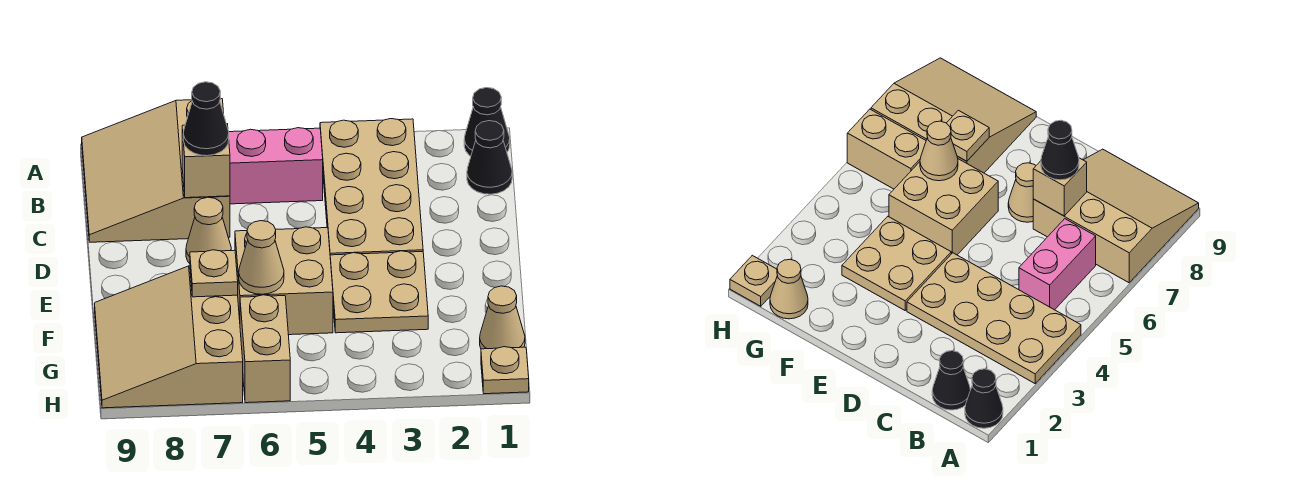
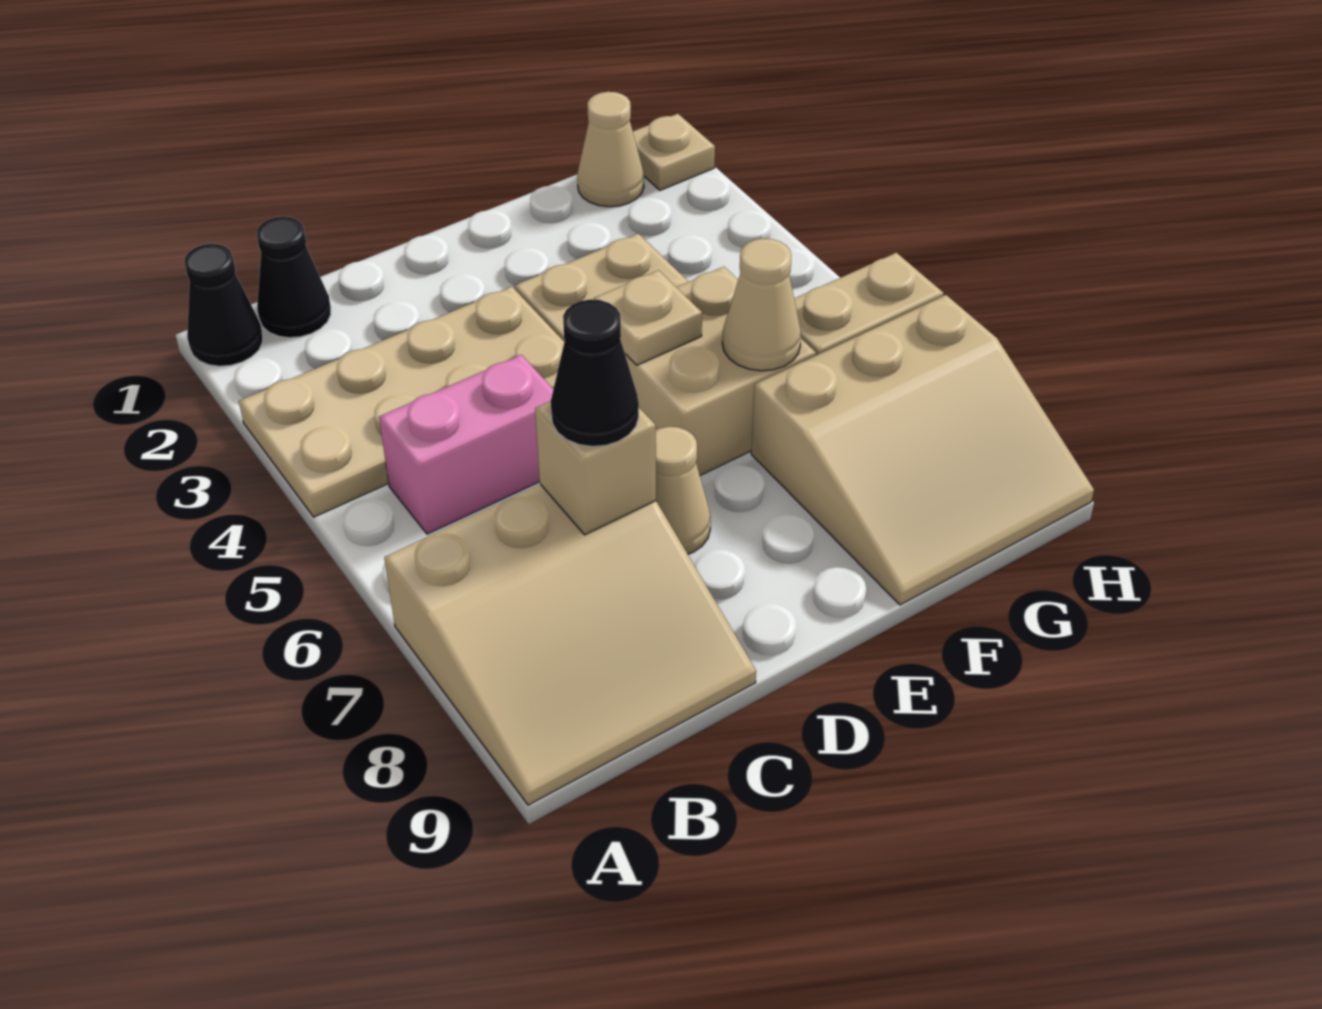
pink brick B5:B6 level 1 -> pink brick B5:C5 level 1
tan plate F7 level 2 -> tan plate E5 level 2

